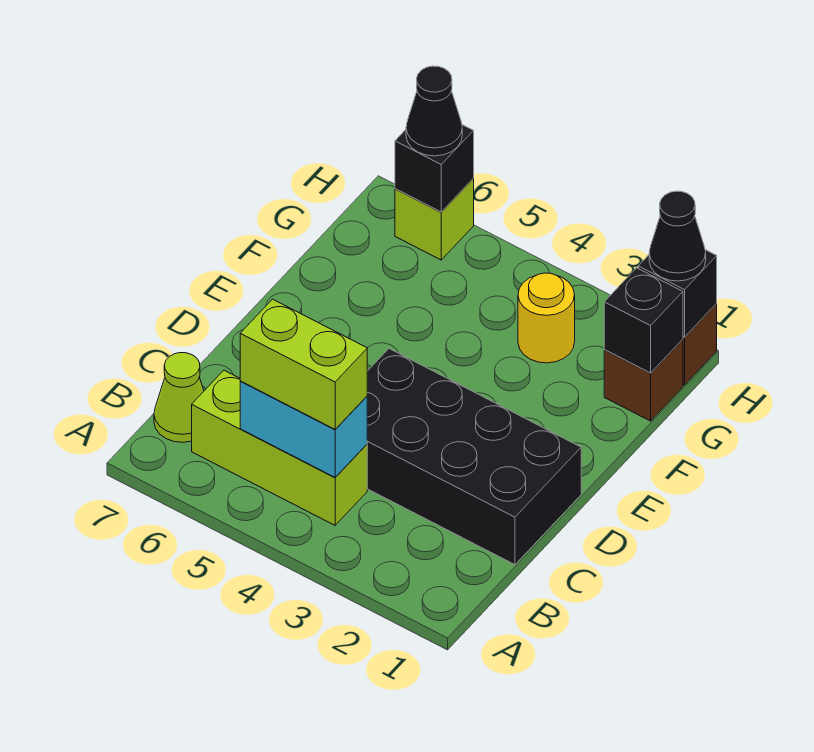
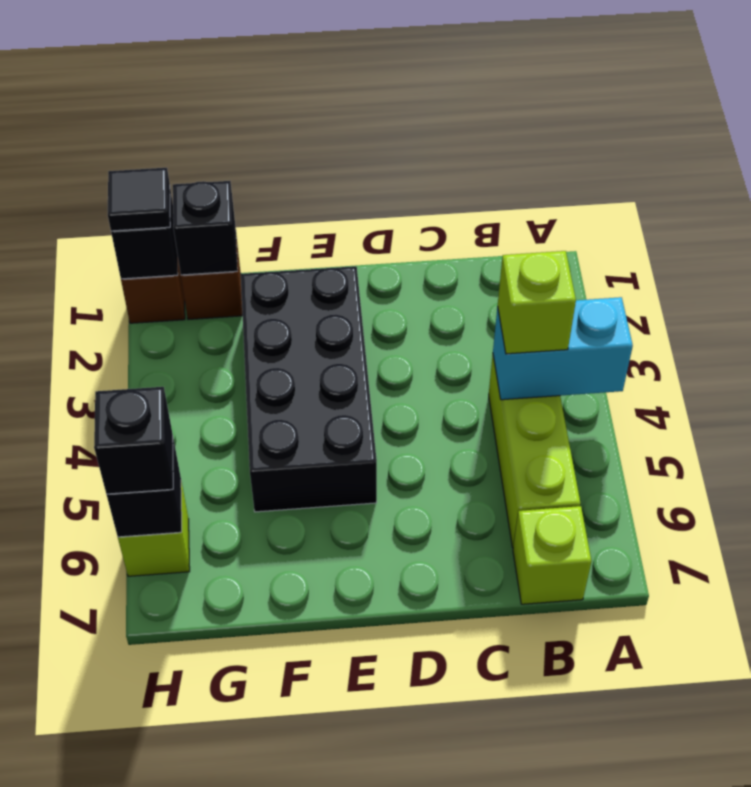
cyan brick B4:B5 level 2 -> cyan brick A4:B4 level 2
lime brick B4:B5 level 3 -> lime brick B4 level 3
lime cone B7 level 1 -> lime brick B7 level 1
black brick C1:D4 level 1 -> black brick E2:F5 level 1
yellow round brick G3 level 1 -> none
black cone H1 level 3 -> black tile H1 level 3
black cone H6 level 3 -> black brick H6 level 3

